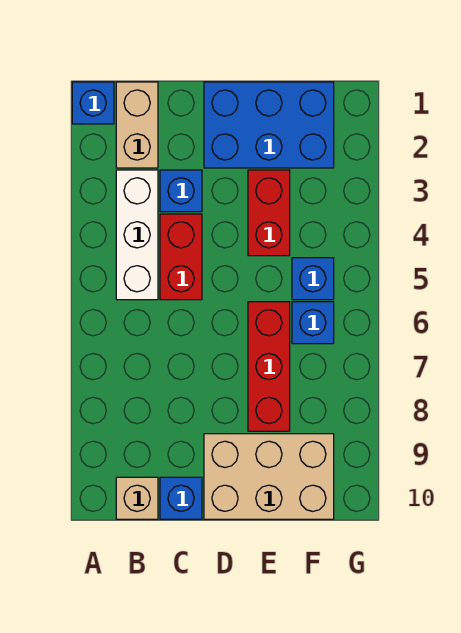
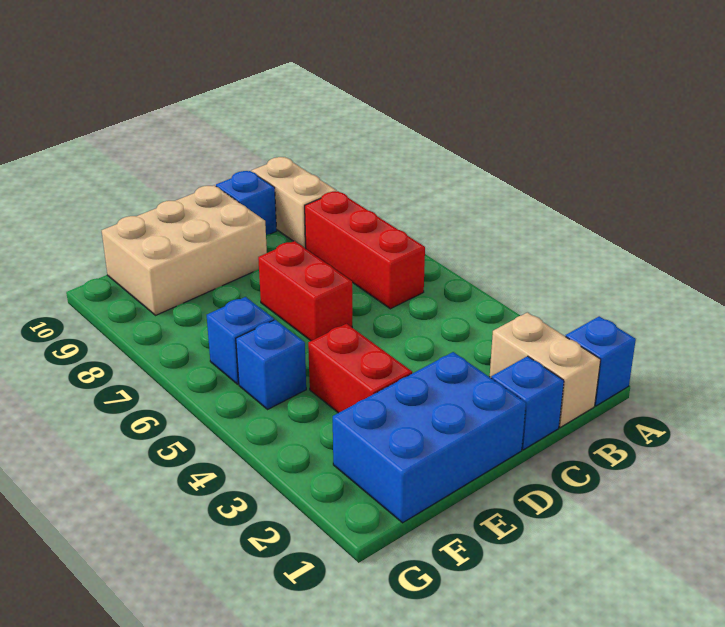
white brick B3:B5 level 1 -> none
tan brick B10 level 1 -> tan brick B9:B10 level 1
blue brick C3 level 1 -> blue brick C1 level 1
red brick C4:C5 level 1 -> red brick D6:D7 level 1
red brick E6:E8 level 1 -> red brick B6:B8 level 1

